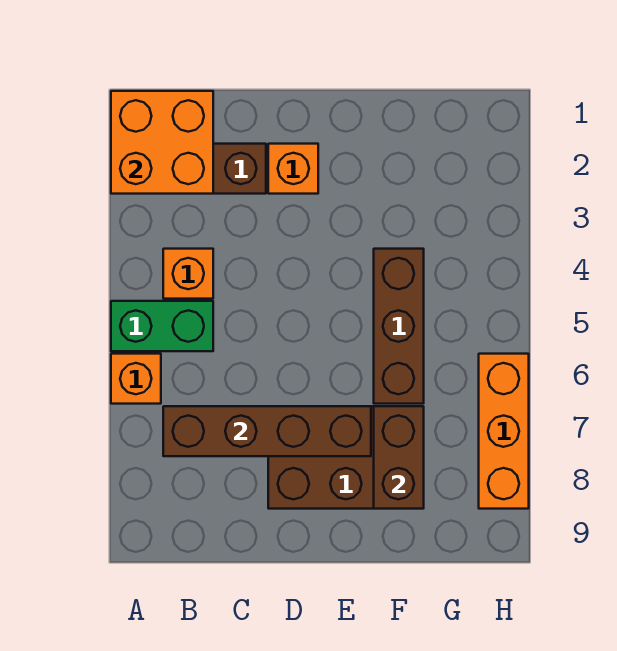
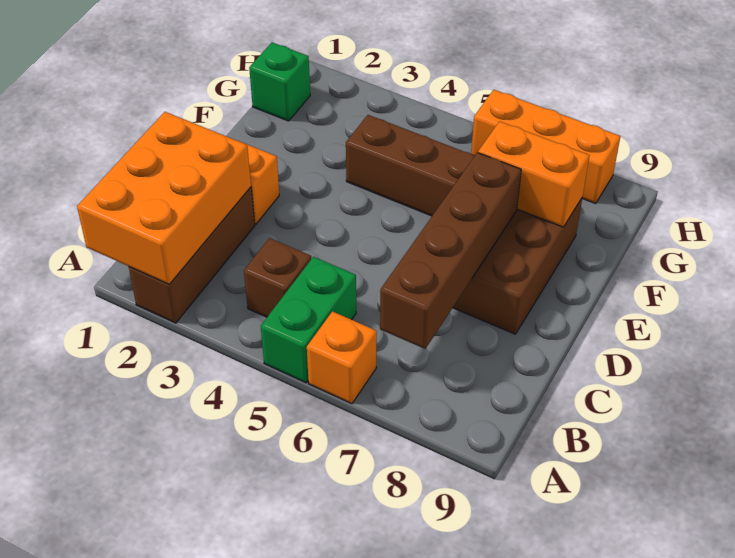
orange brick A1:B2 level 2 -> orange brick A1:C2 level 2
orange brick B4 level 1 -> brown brick B4 level 1
brown brick F7:F8 level 2 -> orange brick F7:F8 level 2
none -> green brick G1 level 1

